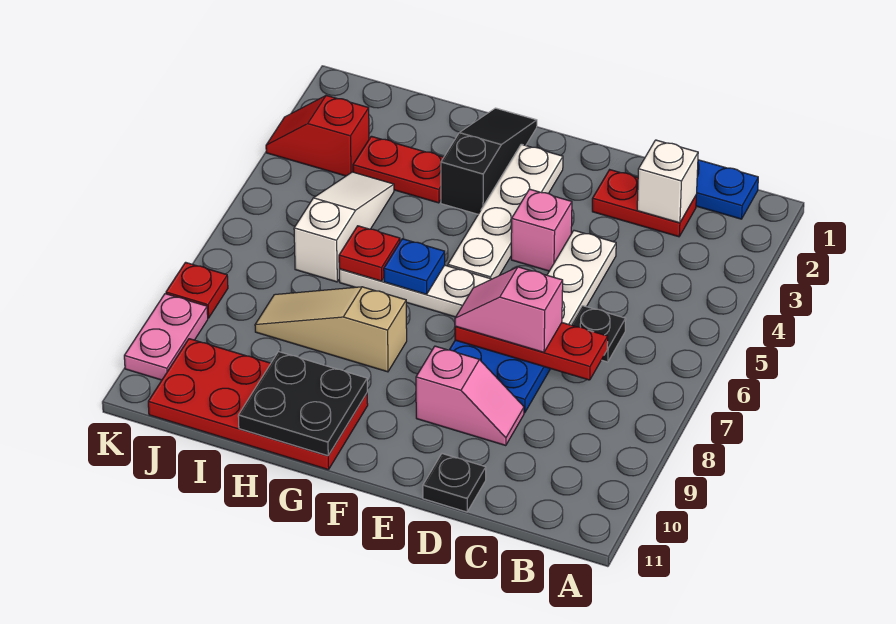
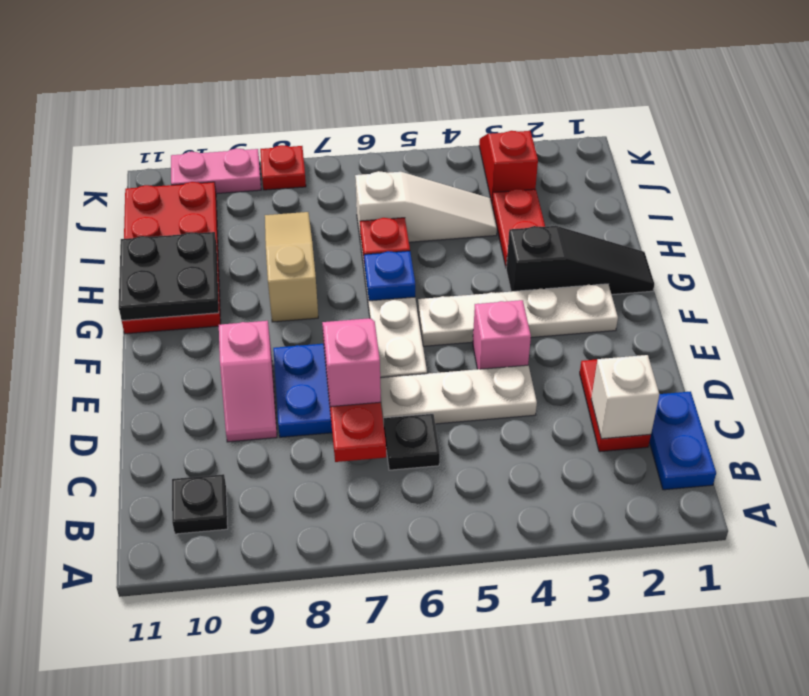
black plate D11 level 1 -> black plate B10 level 1

